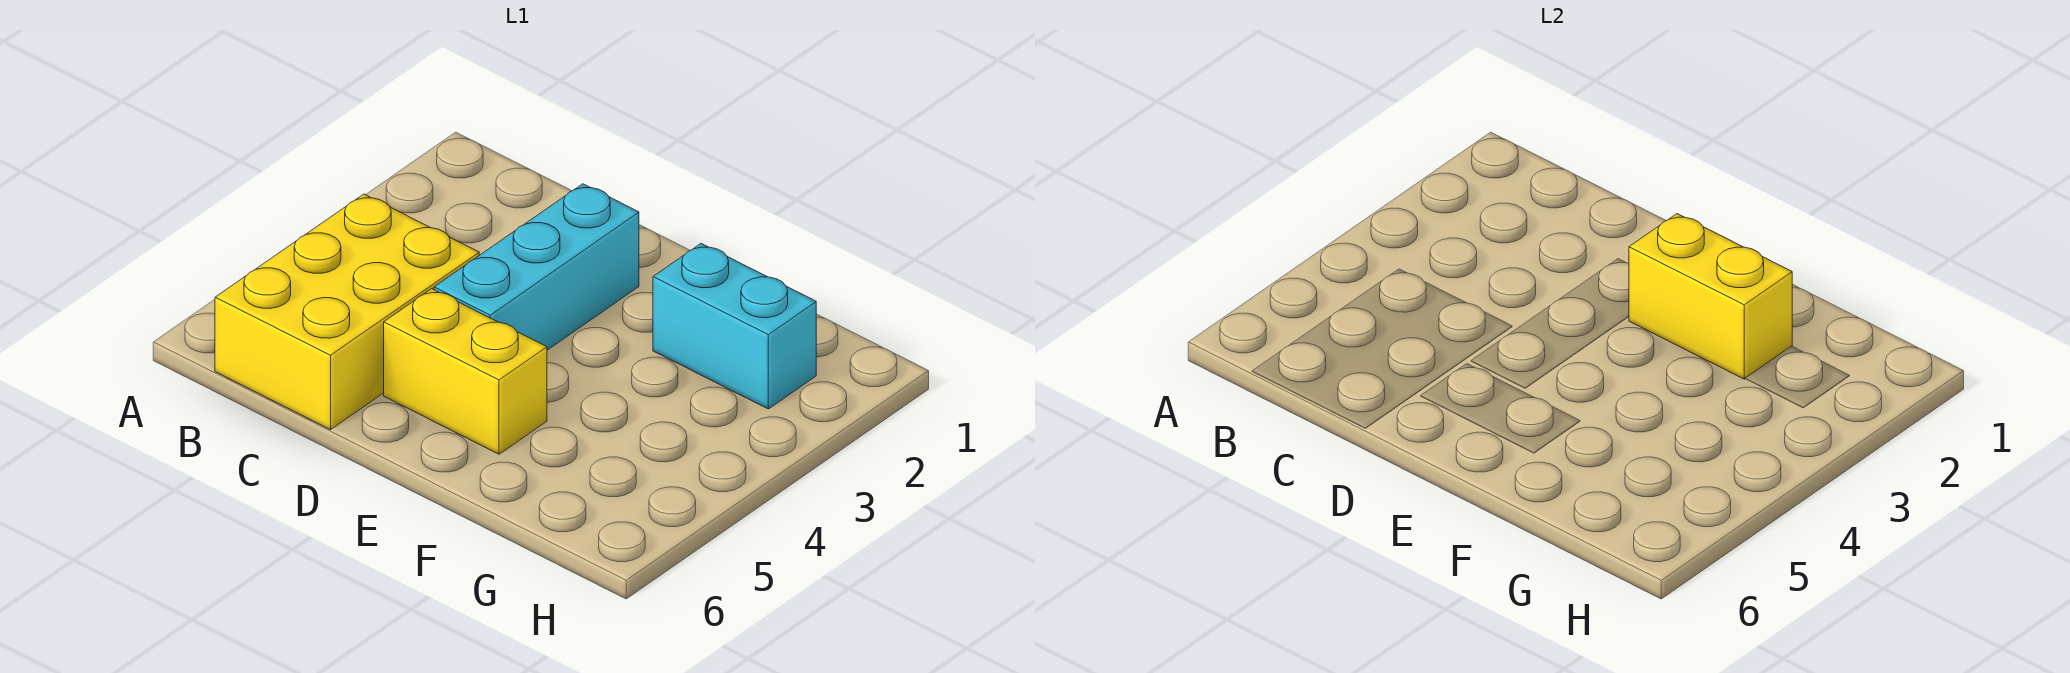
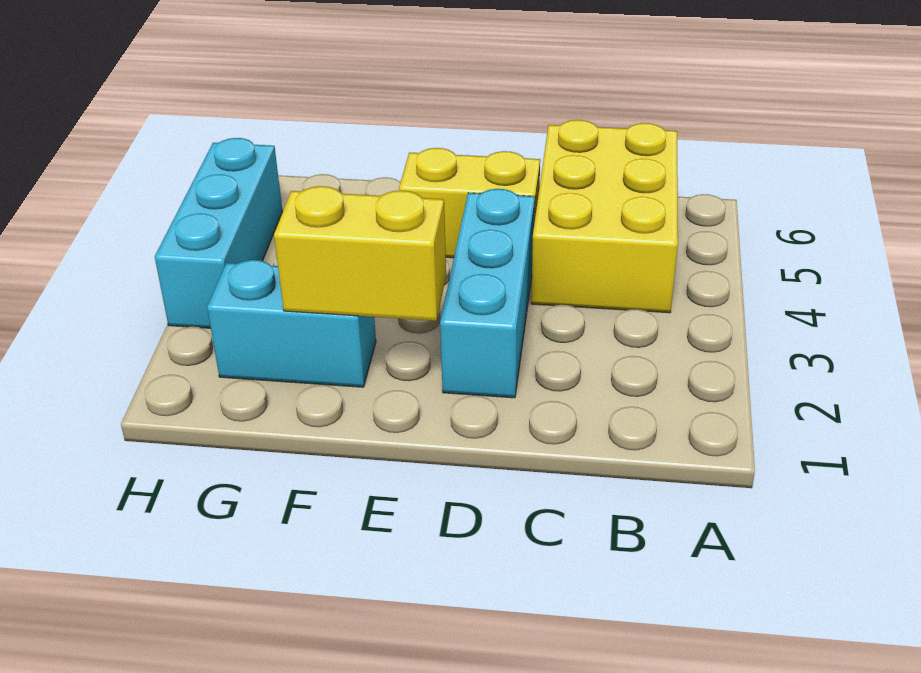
none -> cyan brick H3:H5 level 1

